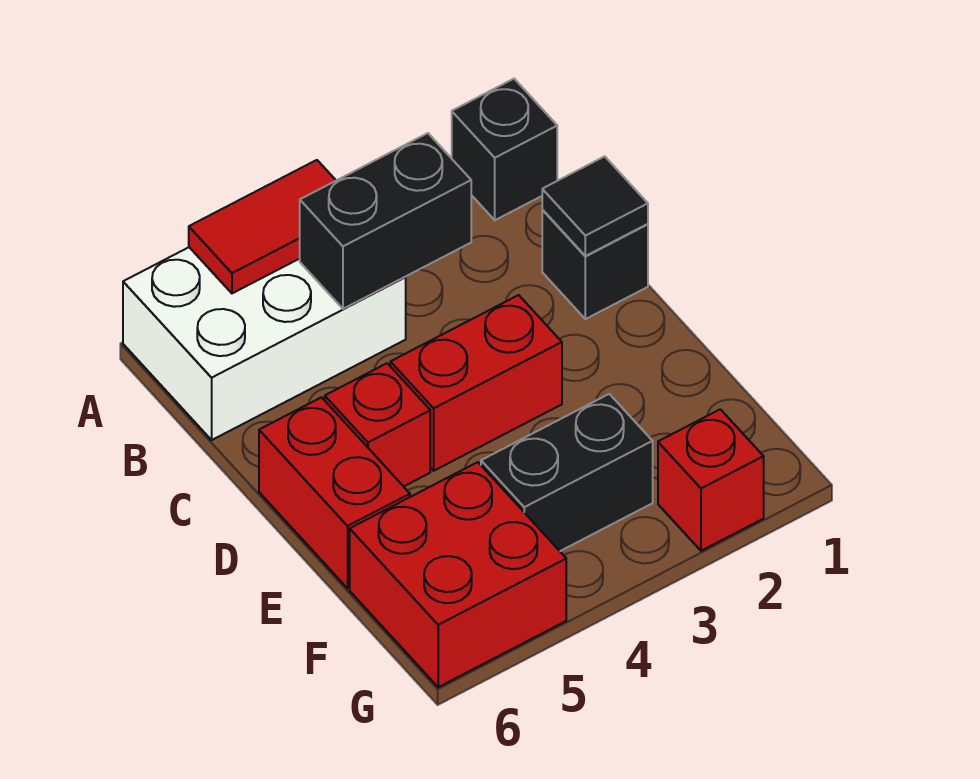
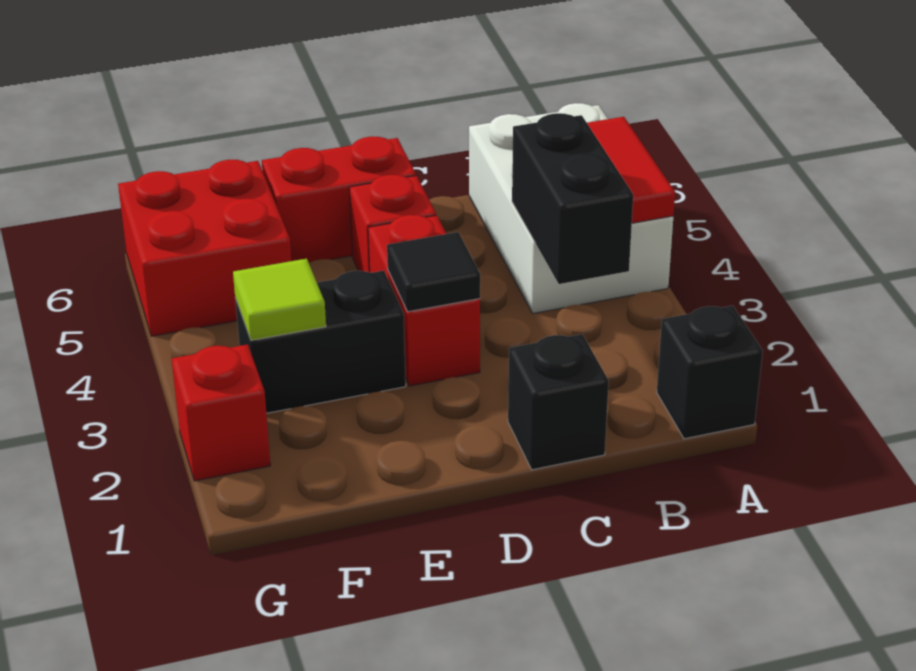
black tile C1 level 2 -> black tile D3 level 2
black brick F3:F4 level 1 -> black brick E3:F3 level 1
none -> lime tile F3 level 2

